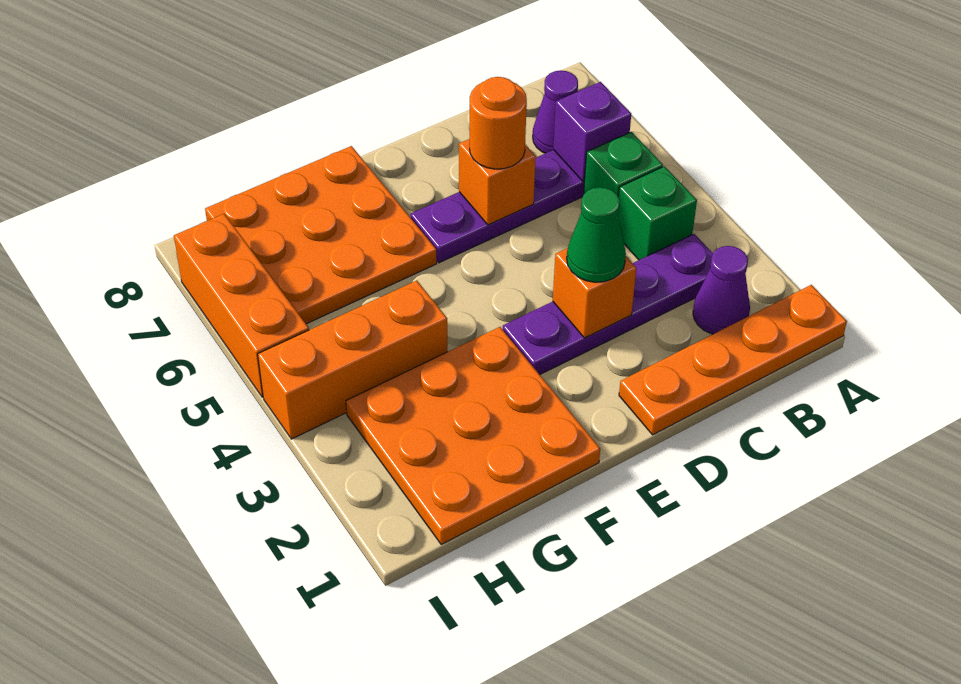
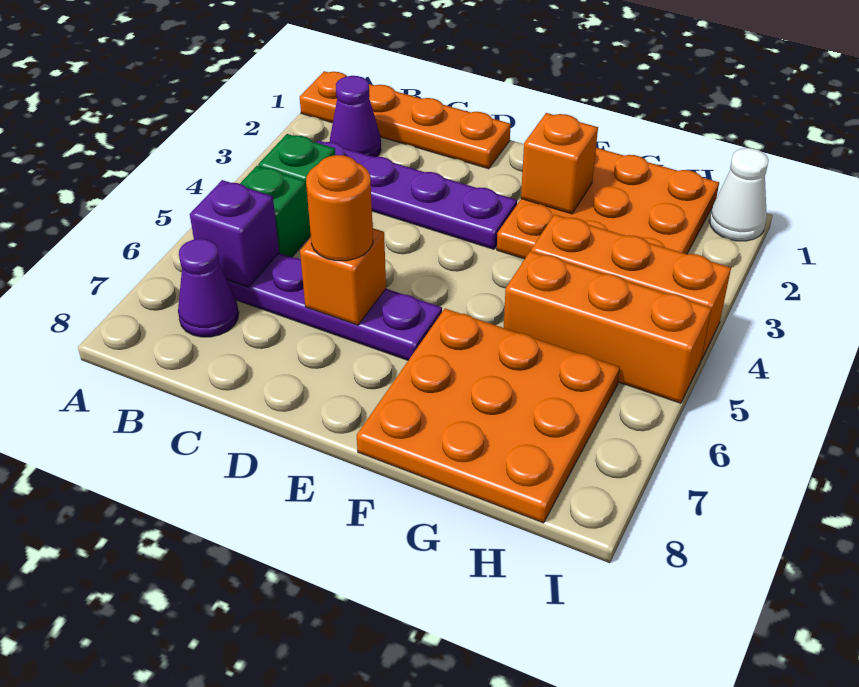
orange brick D3 level 2 -> orange brick F2 level 2
green cone D3 level 3 -> none
none -> white cone I1 level 1
orange brick I5:I7 level 1 -> orange brick G5:I5 level 1

